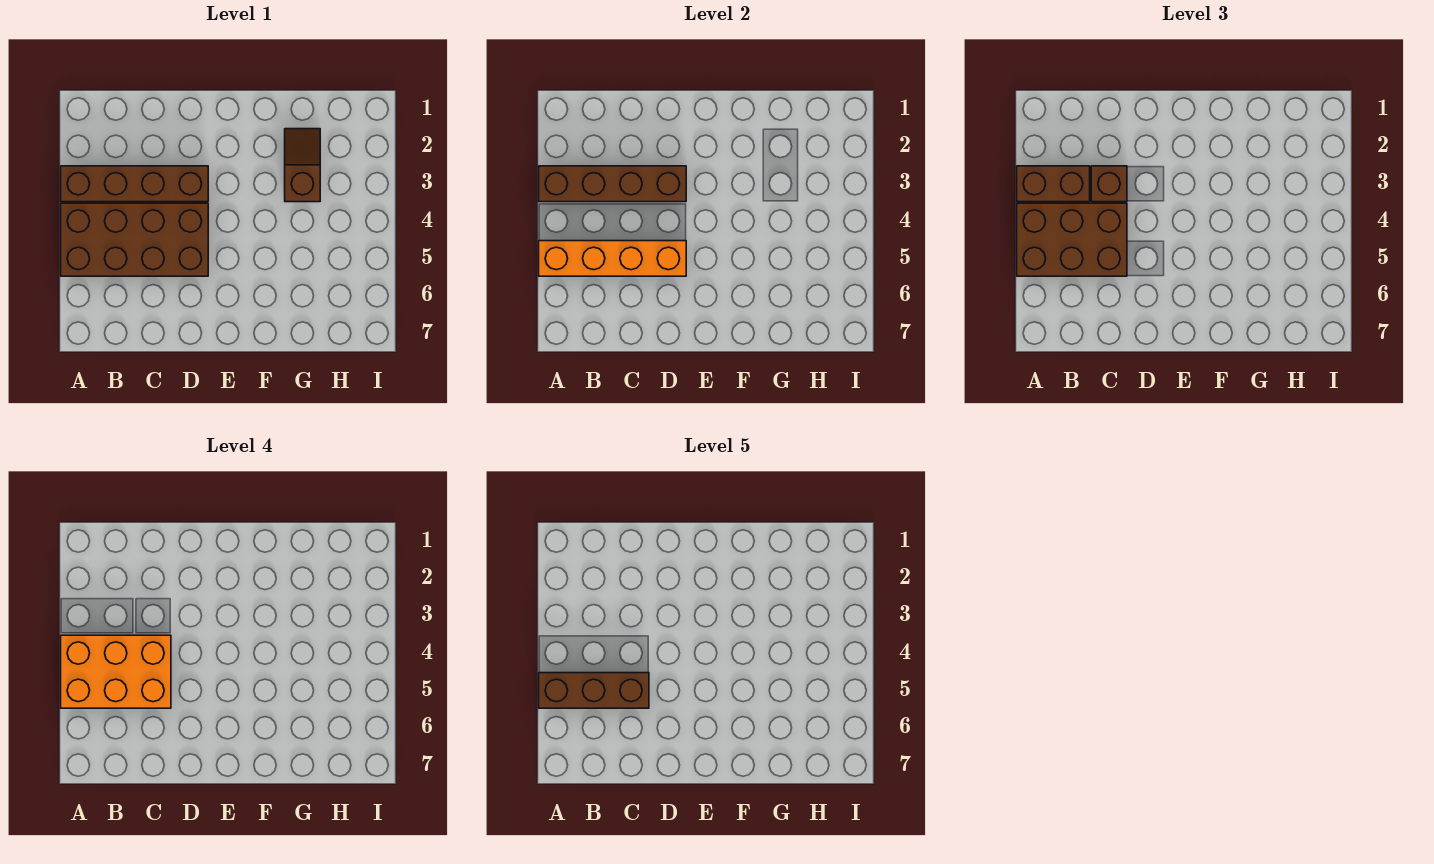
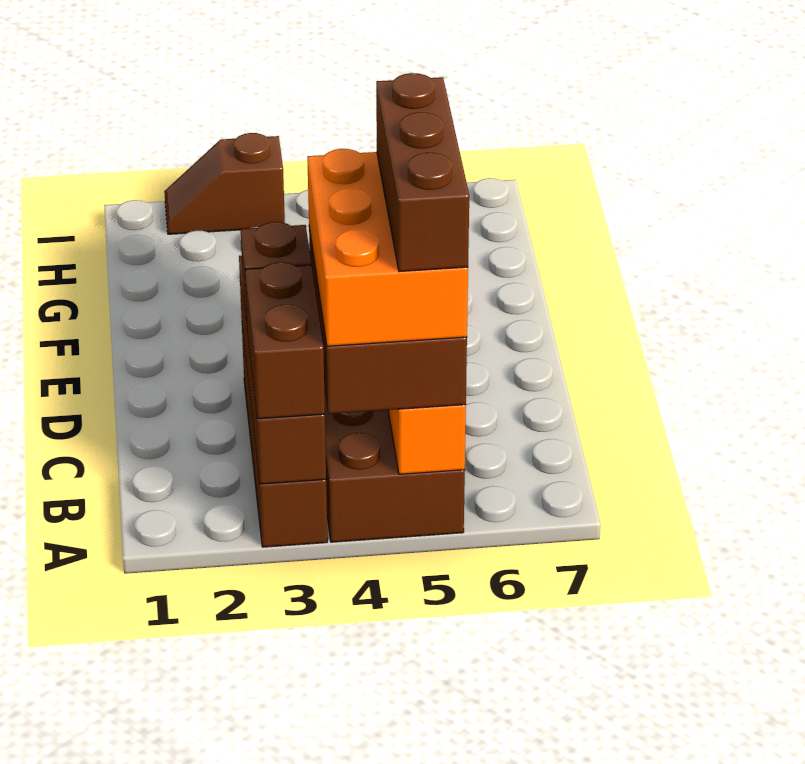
brown slope G2:G3 level 1 top 3 -> brown slope I2:I3 level 1 top 3

